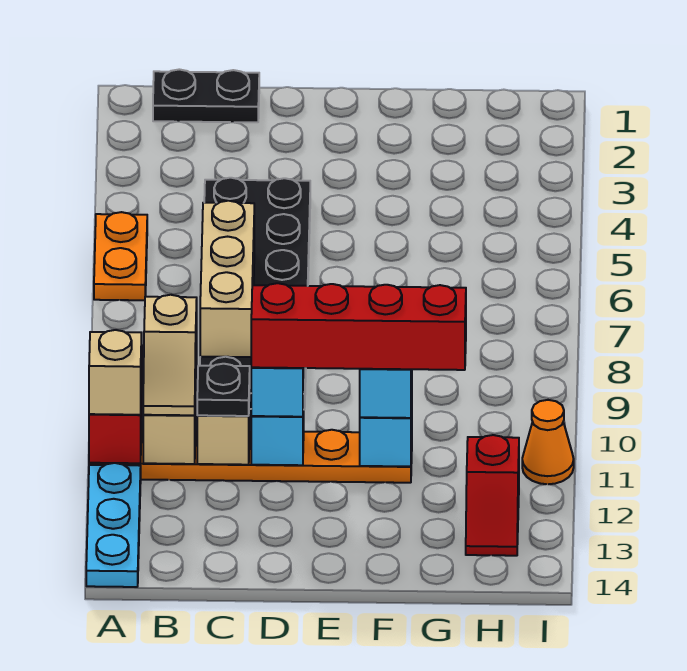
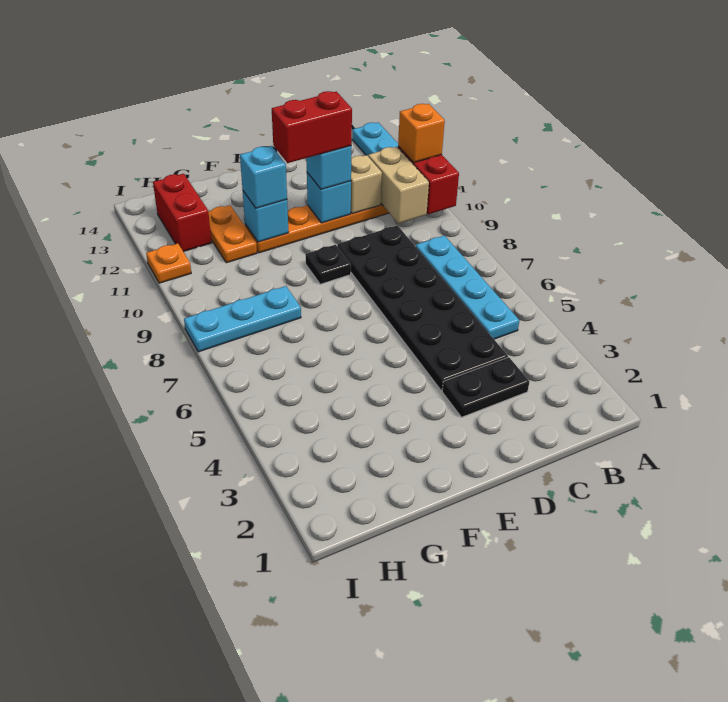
orange plate A5:A6 level 1 -> orange plate G11:G12 level 1
tan brick A11 level 3 -> orange brick A11 level 3
black plate B1:C1 level 1 -> black plate C3:D3 level 1
none -> cyan plate B5:B8 level 1
tan slope B10:B11 level 3 top 10 -> none
tan brick C6:C8 level 2 -> none
black plate C11 level 3 -> black plate E9 level 1
red brick D11:G11 level 4 -> red brick D11:E11 level 4
none -> cyan plate G8:I8 level 1
red slope H12:H13 level 1 top 12 -> red brick H12:H13 level 1
orange cone I11 level 1 -> orange plate I11 level 1

